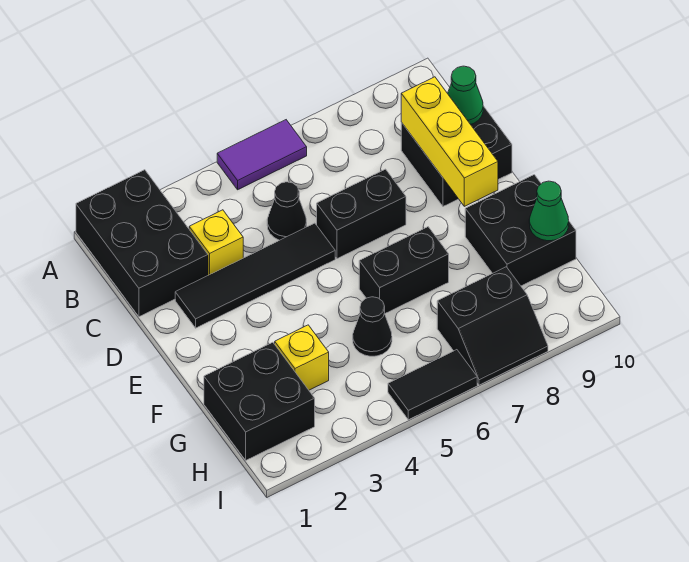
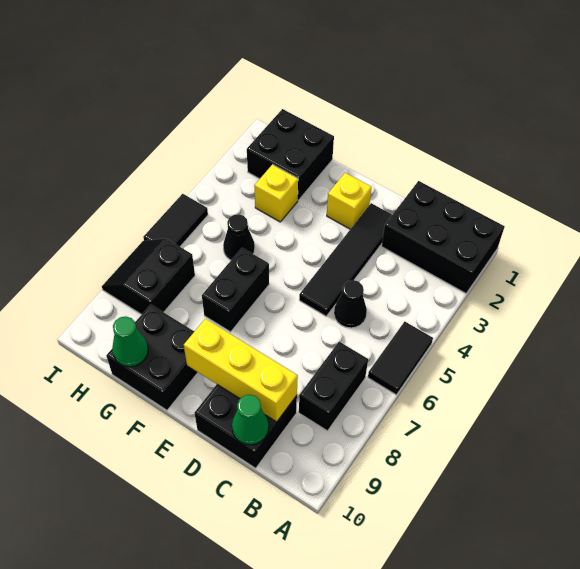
purple tile A5:A6 level 1 -> black tile A5:A6 level 1
yellow brick C3 level 1 -> yellow brick E2 level 1
black brick D6:D7 level 1 -> black brick B7:B8 level 1

